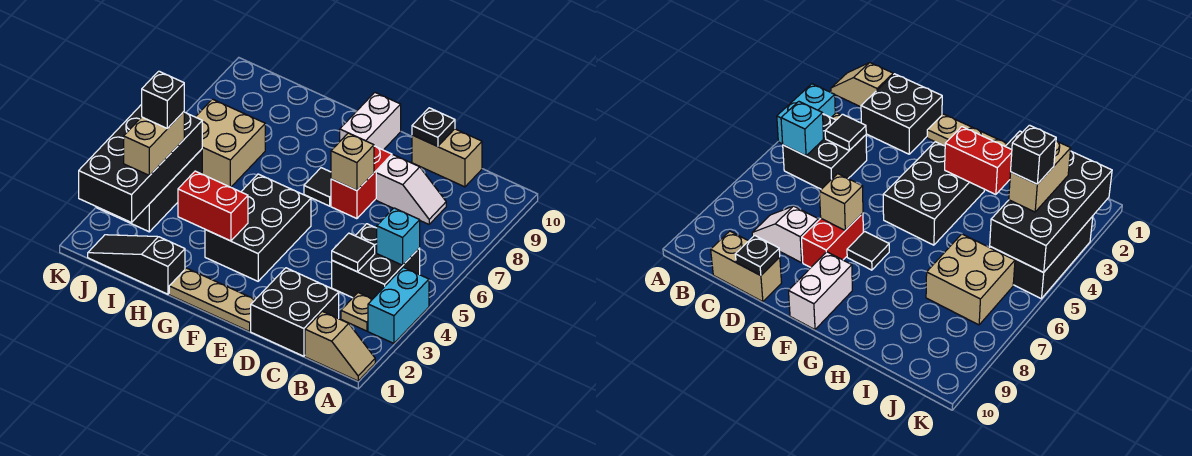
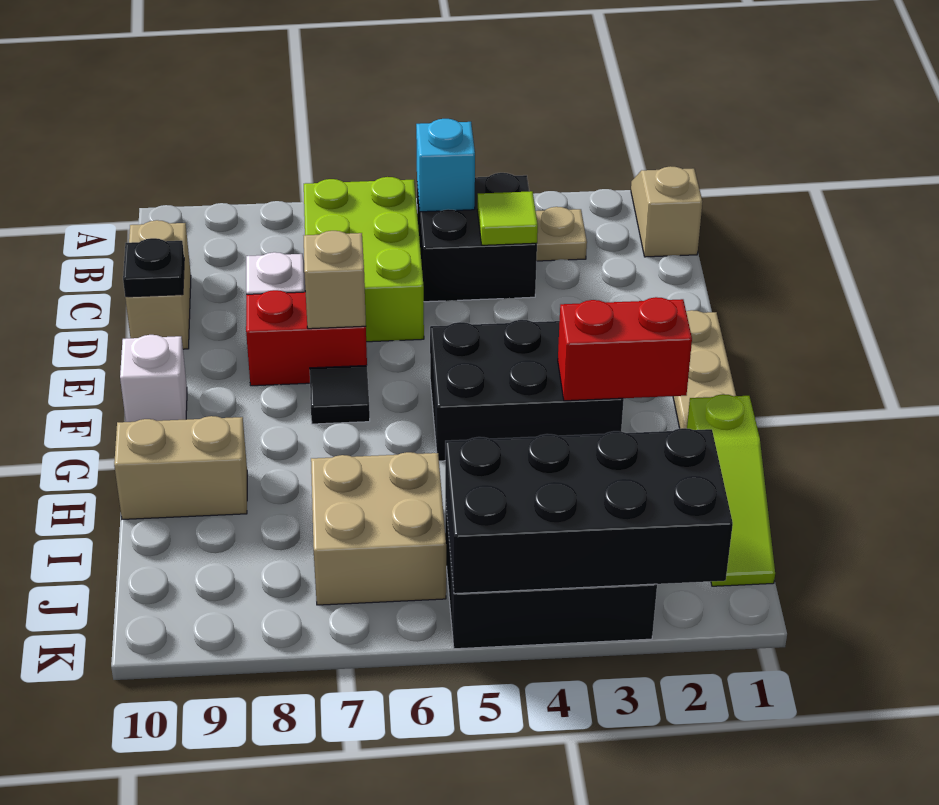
cyan brick A3:A4 level 1 -> none
none -> lime brick B6:D7 level 1
black brick C1:D2 level 1 -> none
black tile C4 level 2 -> lime tile C4 level 2
white brick F9:F10 level 1 -> white brick F10 level 1
red brick G3:H3 level 2 -> red brick G2:G3 level 2
black slope H1:J1 level 1 top H -> lime slope H1:J1 level 1 top H
tan brick J3:J4 level 3 -> tan brick H9:H10 level 1
black brick J4 level 4 -> none

